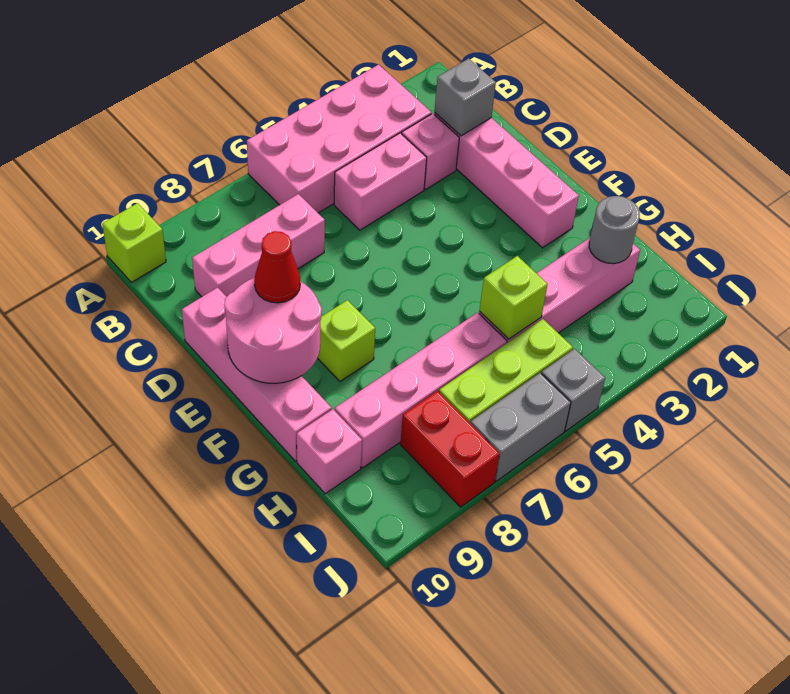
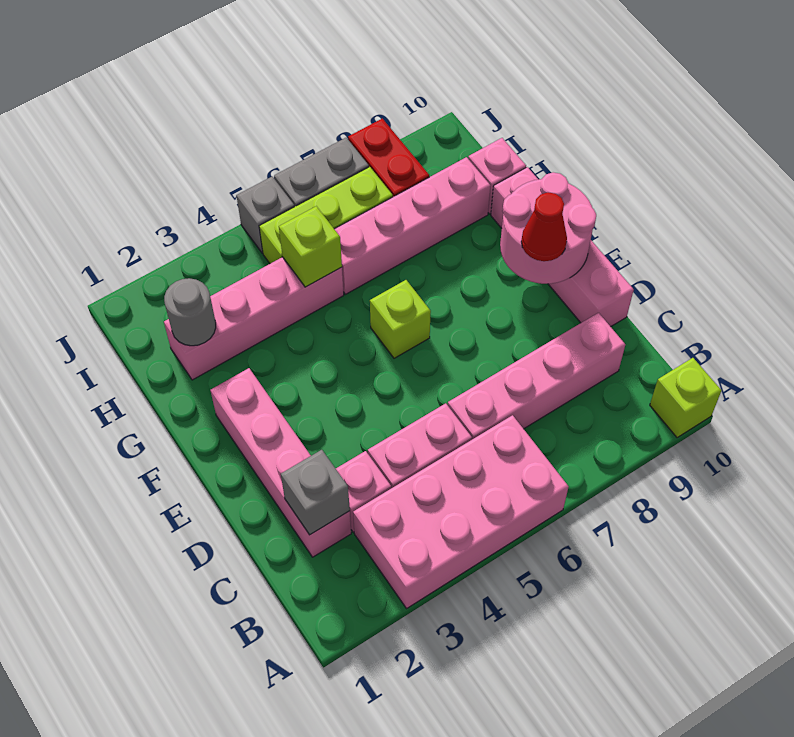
pink brick C7:C9 level 1 -> pink brick C6:C9 level 1
lime brick F8 level 1 -> lime brick F6 level 1

